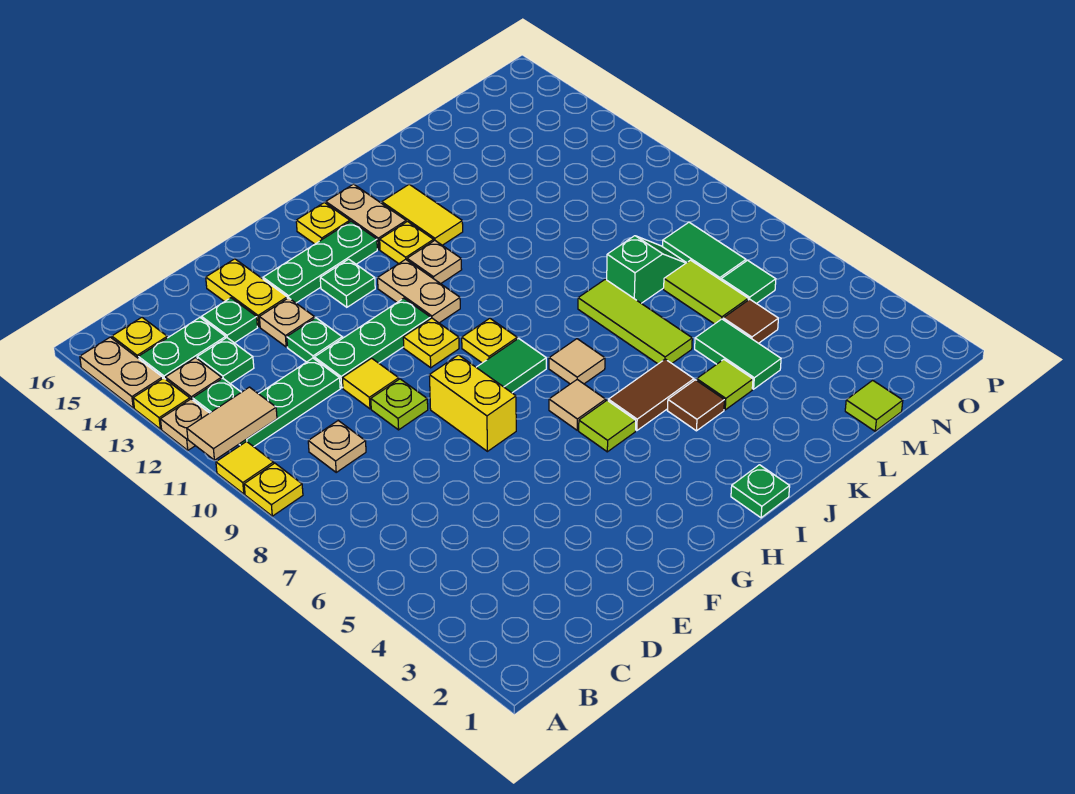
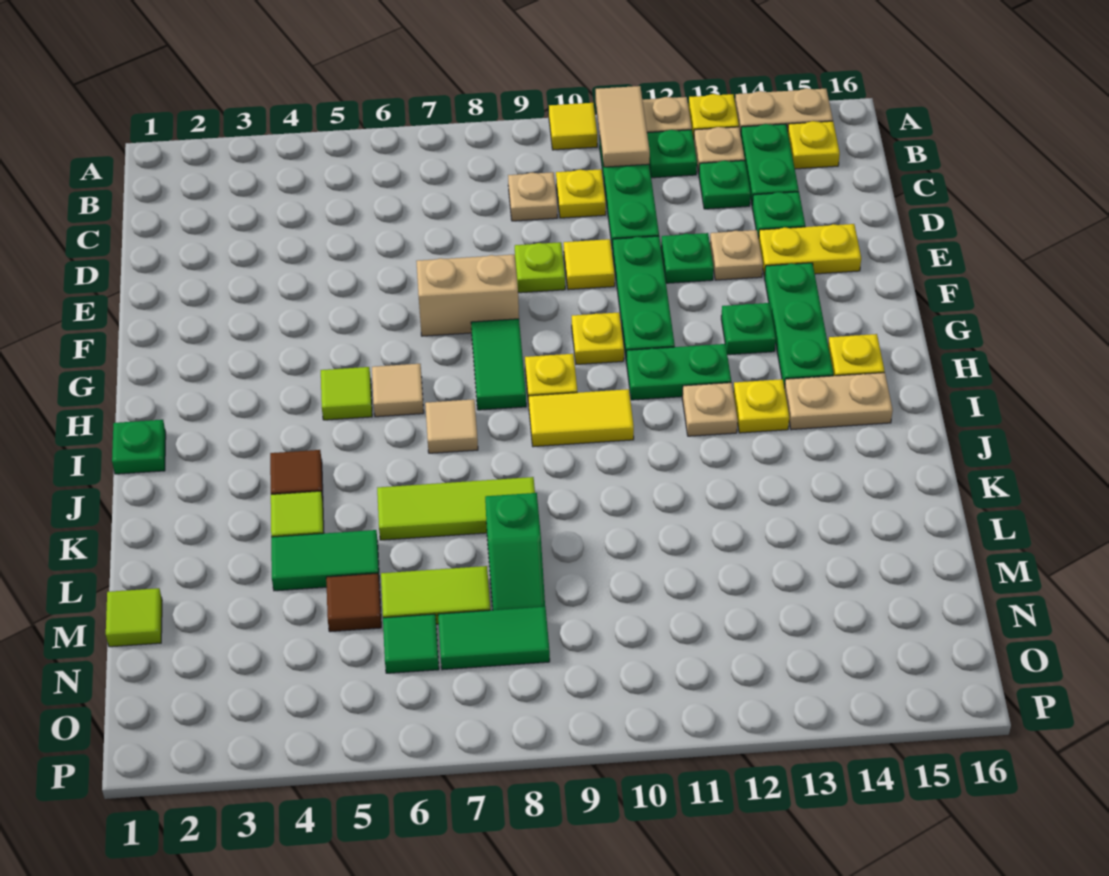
yellow plate A9 level 1 -> yellow plate C10 level 1
yellow brick F7:F8 level 1 -> tan brick F7:F8 level 1
tan plate H11:H12 level 1 -> green plate H11:H12 level 1
brown tile I5:J5 level 1 -> none
yellow tile J13:J14 level 1 -> yellow tile I9:I10 level 1

